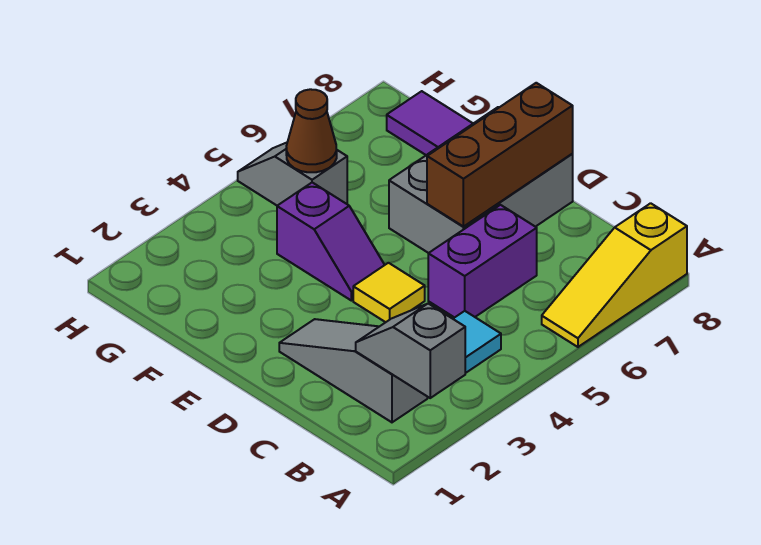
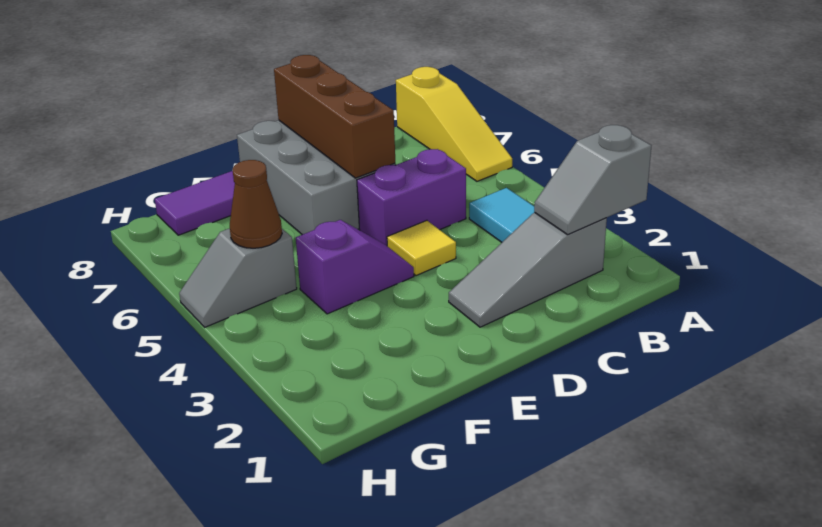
purple brick C5:C6 level 1 -> purple brick C5:D5 level 1

